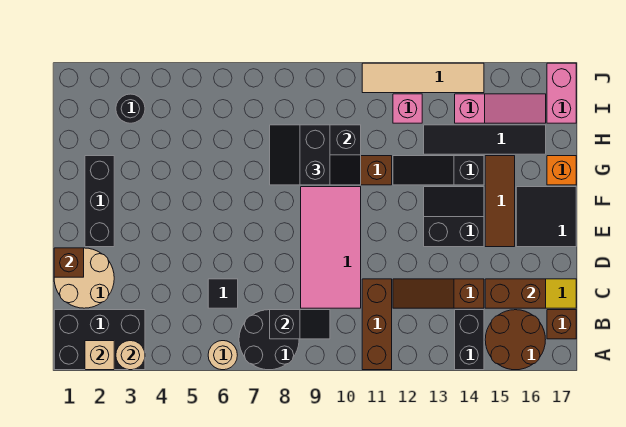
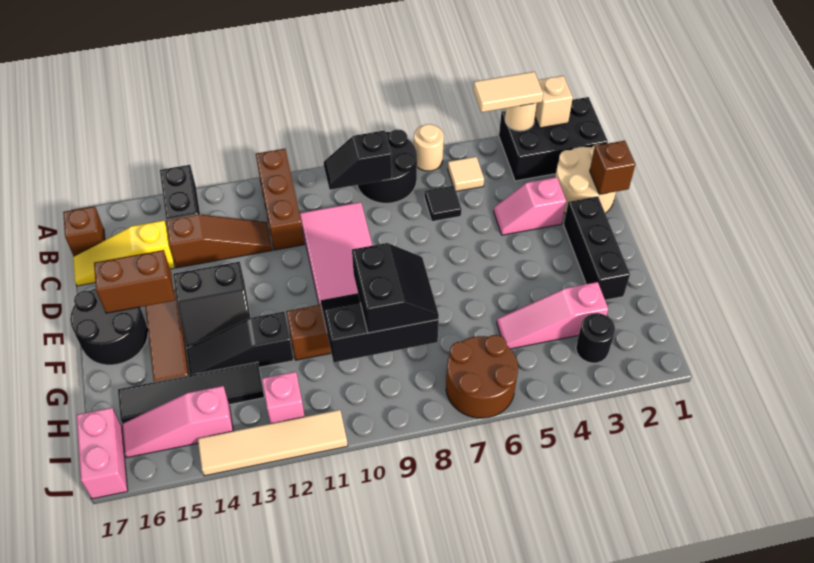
none -> tan tile A3:A4 level 3
brown round brick A15:B16 level 1 -> brown round brick I6:J7 level 1
none -> tan tile B5 level 1
brown brick C15:C16 level 2 -> brown brick E15:E16 level 2
none -> pink slope D3:D4 level 1 top 3
black tile E16:F17 level 1 -> black round brick E16:F17 level 1
black slope G12:G14 level 1 top 14 -> black slope G12:G14 level 1 top 12
orange brick G17 level 1 -> none
none -> pink slope H3:H5 level 1 top 3

